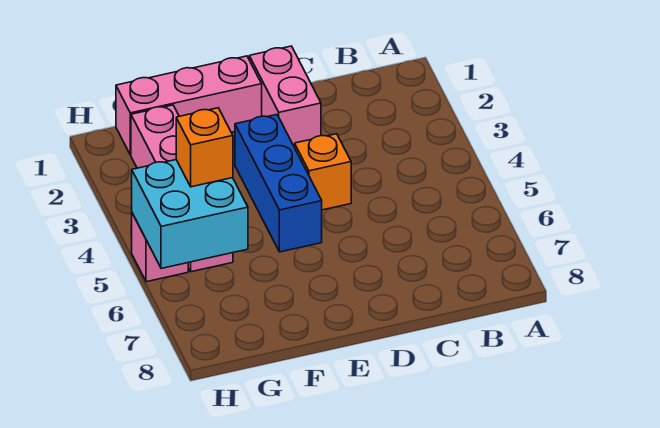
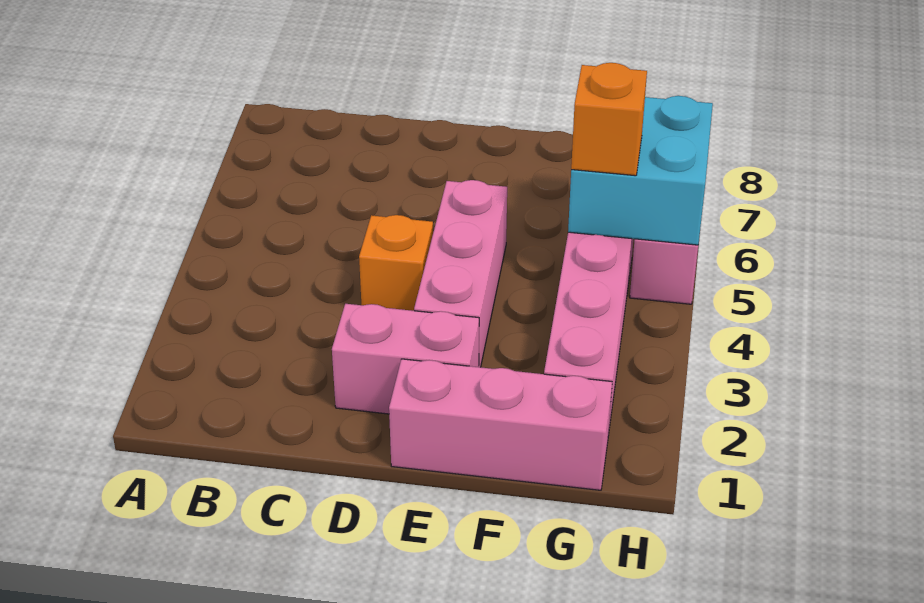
pink brick D1:D2 level 1 -> pink brick D2:E2 level 1
blue brick E3:E5 level 1 -> pink brick E3:E5 level 1

